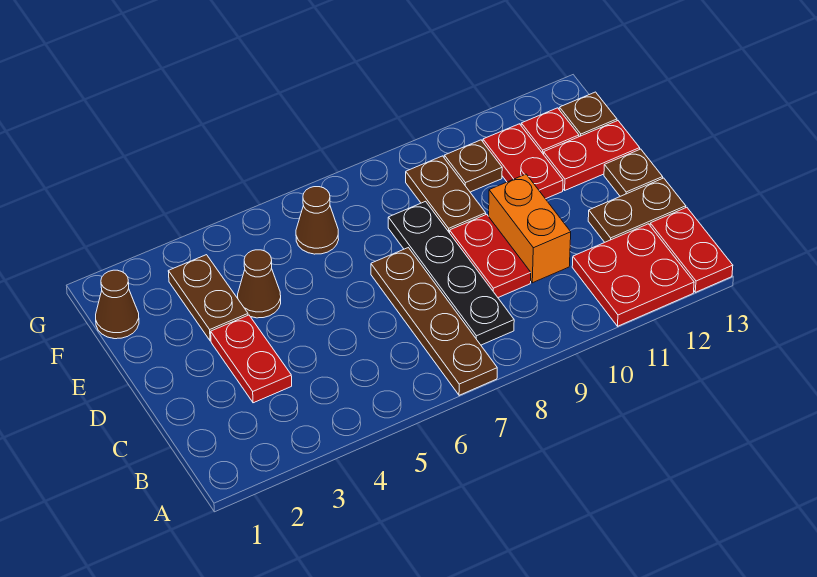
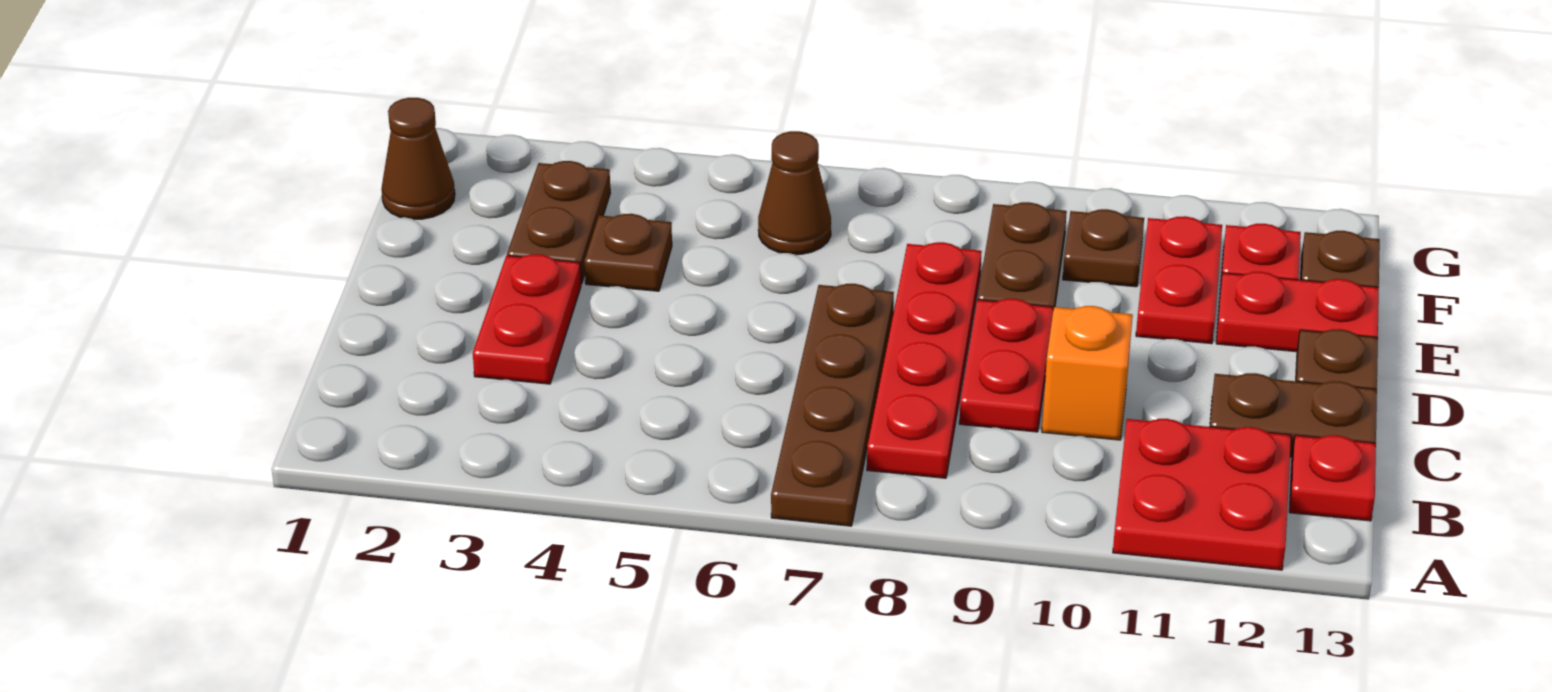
red plate A13:B13 level 1 -> red plate B13 level 1
black plate B8:E8 level 1 -> red plate B8:E8 level 1
orange brick C10:D10 level 1 -> orange brick C10 level 1
brown cone E4 level 1 -> brown plate E4 level 1

